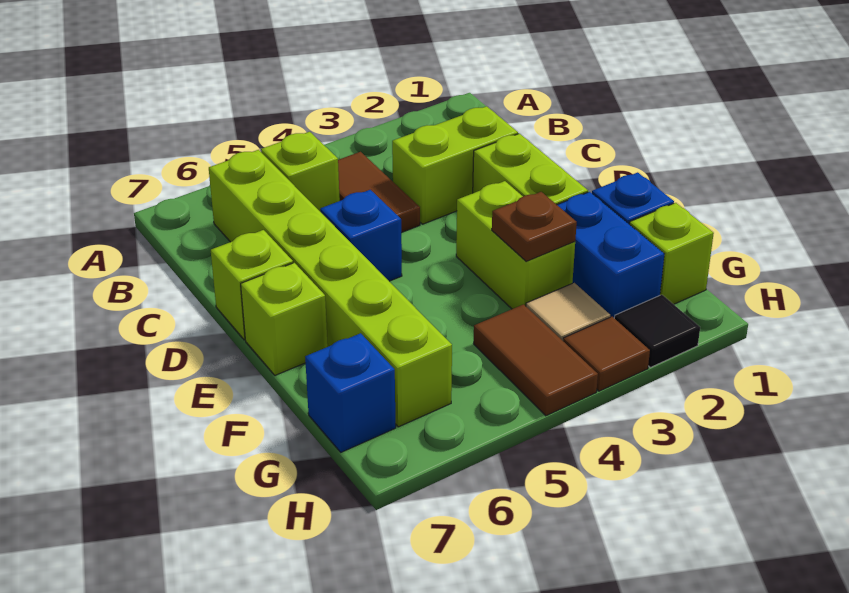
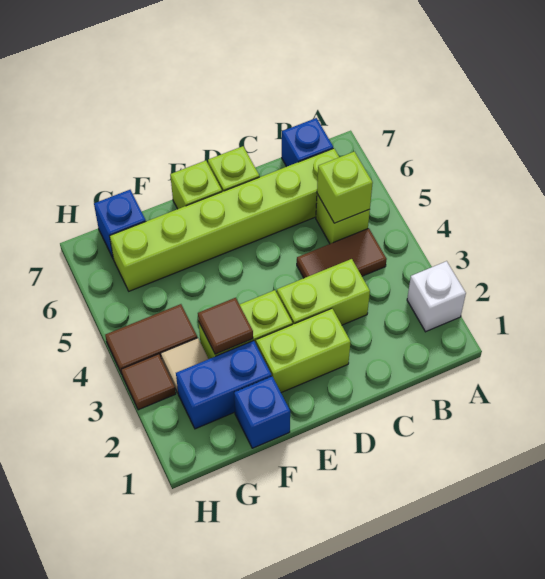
none -> white brick A2 level 1
lime brick C2:C3 level 1 -> lime brick C3:D3 level 1
blue brick D5 level 1 -> blue brick B7 level 1
brown plate F3 level 2 -> brown tile F3 level 2
lime brick G1 level 1 -> lime brick B5 level 2
black tile H2 level 1 -> none

